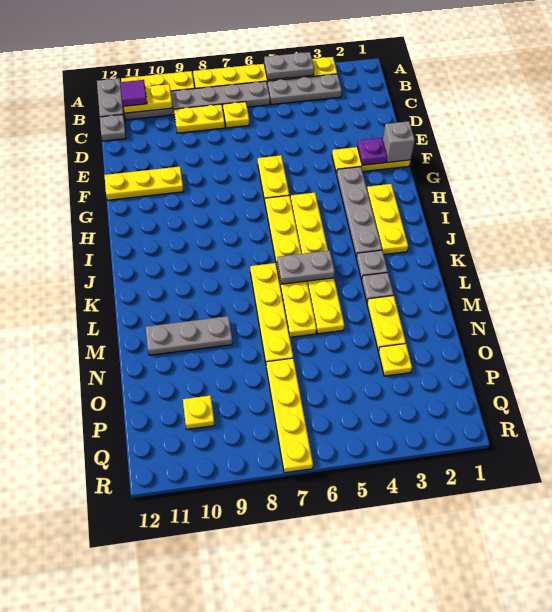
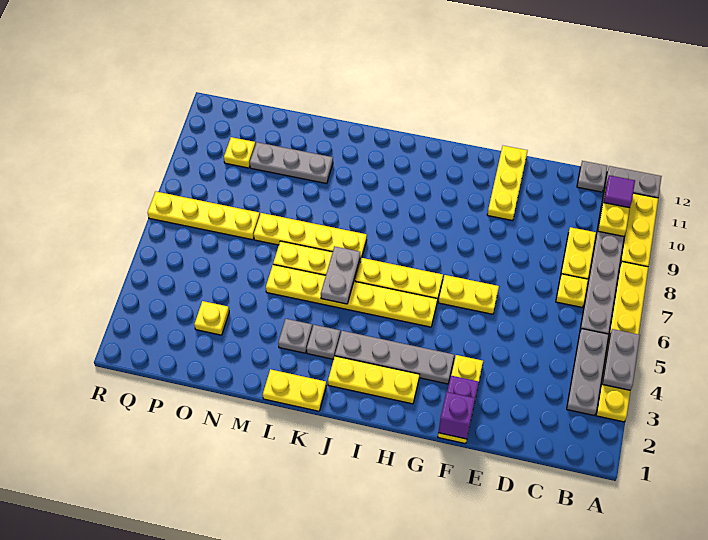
grey brick F1 level 2 -> purple brick F1 level 2
yellow plate M3:N3 level 1 -> yellow plate K1:L1 level 1
grey plate M9:M11 level 1 -> grey plate M10:O10 level 1

